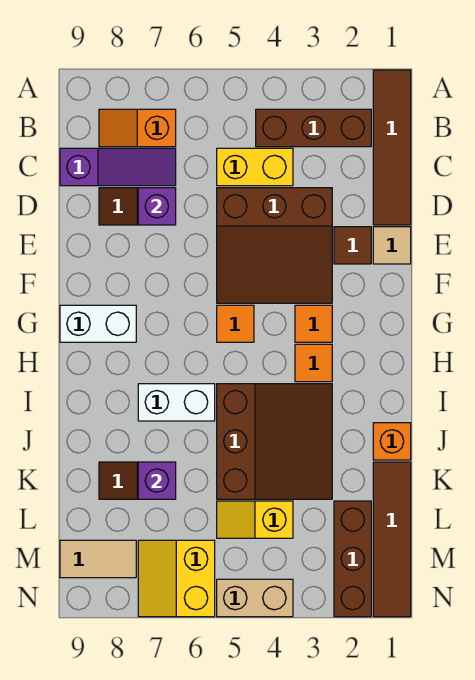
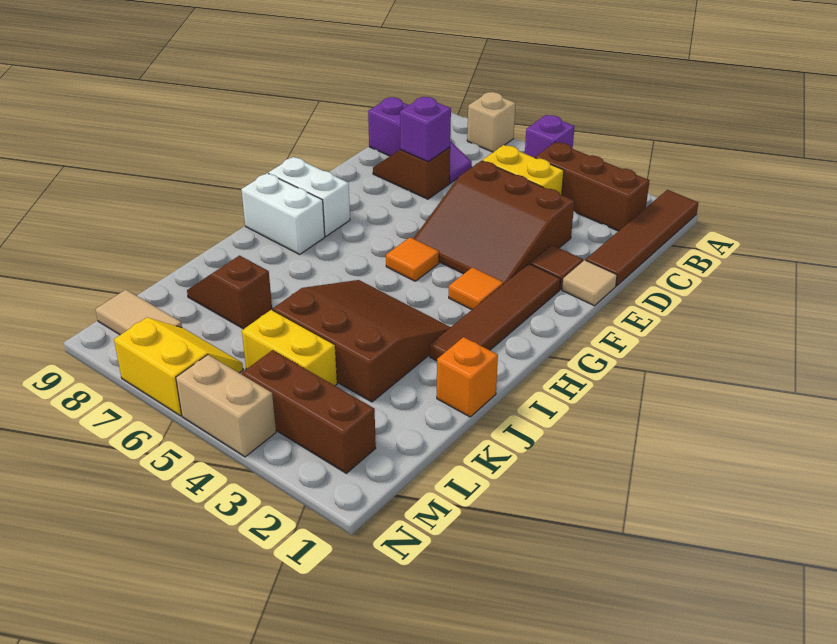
none -> tan brick A7 level 1
orange slope B7:B8 level 1 top 7 -> none
orange tile H3 level 1 -> none
brown slope I3:K5 level 1 top 5 -> brown slope I3:K5 level 1 top K
white brick I6:I7 level 1 -> white brick H8:H9 level 1
brown tile K1:N1 level 1 -> brown tile F2:I2 level 1
purple brick K7 level 2 -> purple brick A5 level 1
brown brick L2:N2 level 1 -> brown brick M2:M4 level 1
yellow slope L4:L5 level 1 top 4 -> yellow brick L4:L5 level 1
yellow slope M6:N7 level 1 top 6 -> yellow slope M6:N7 level 1 top N

